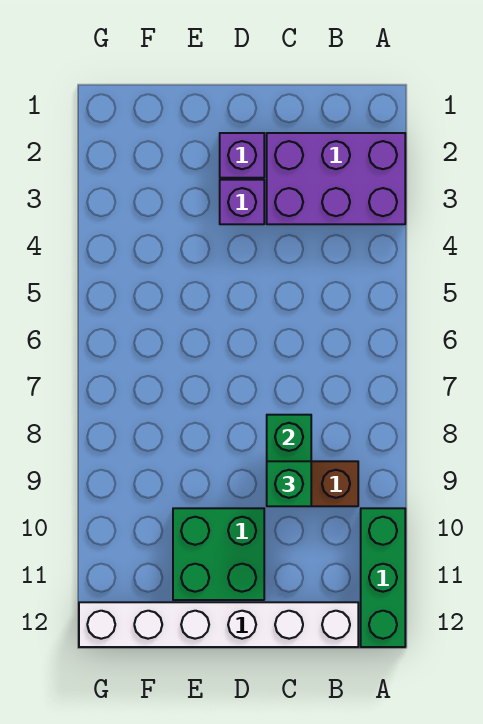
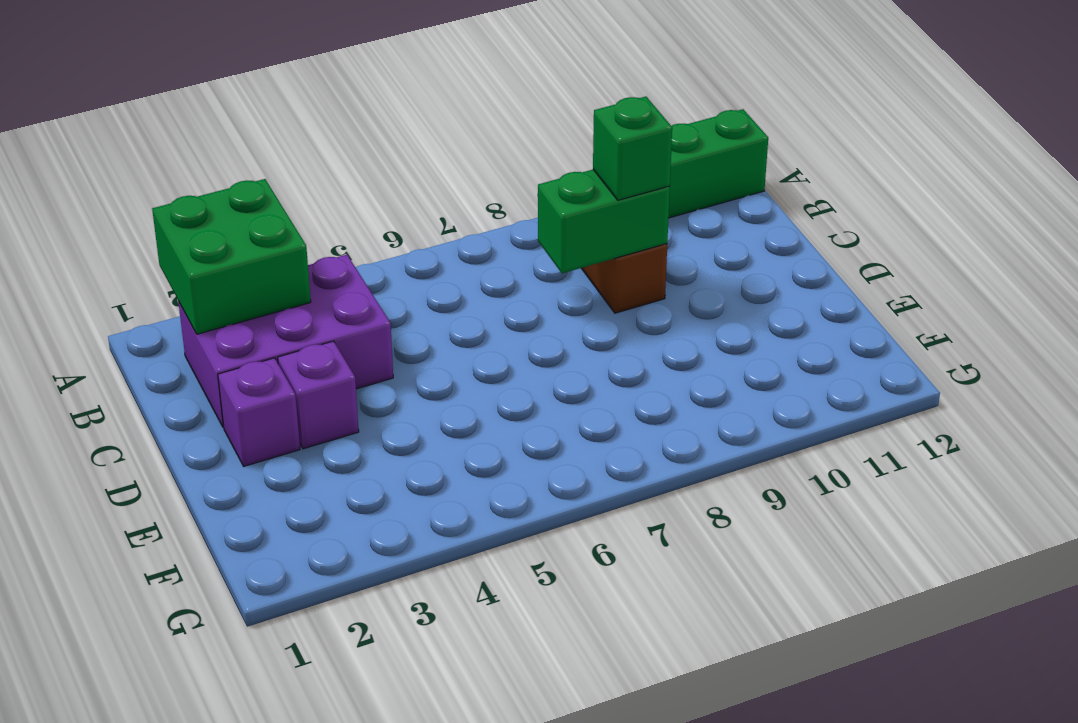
purple brick A2:C3 level 1 -> purple brick B2:C4 level 1
white brick B12:G12 level 1 -> none
green brick D10:E11 level 1 -> green brick A2:B3 level 2

